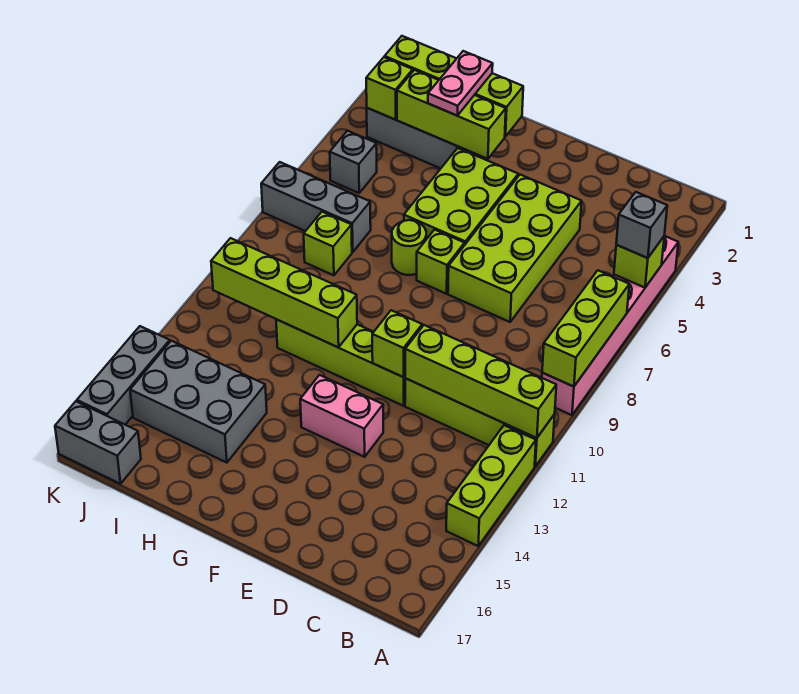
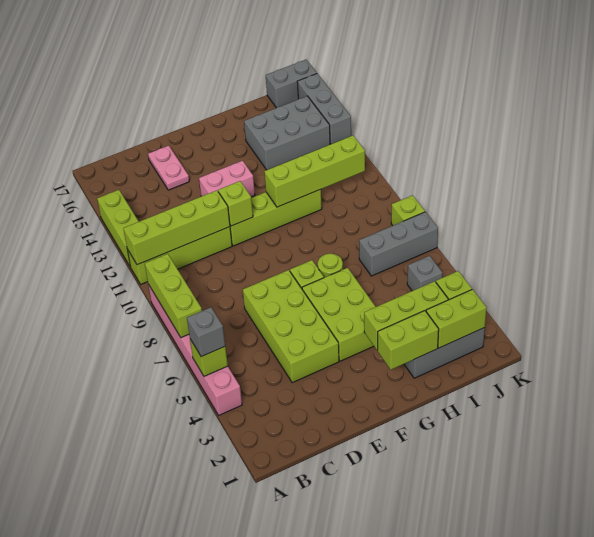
pink plate H2:H3 level 3 -> pink plate D15:D16 level 1
lime brick I8 level 1 -> lime brick K8 level 1

